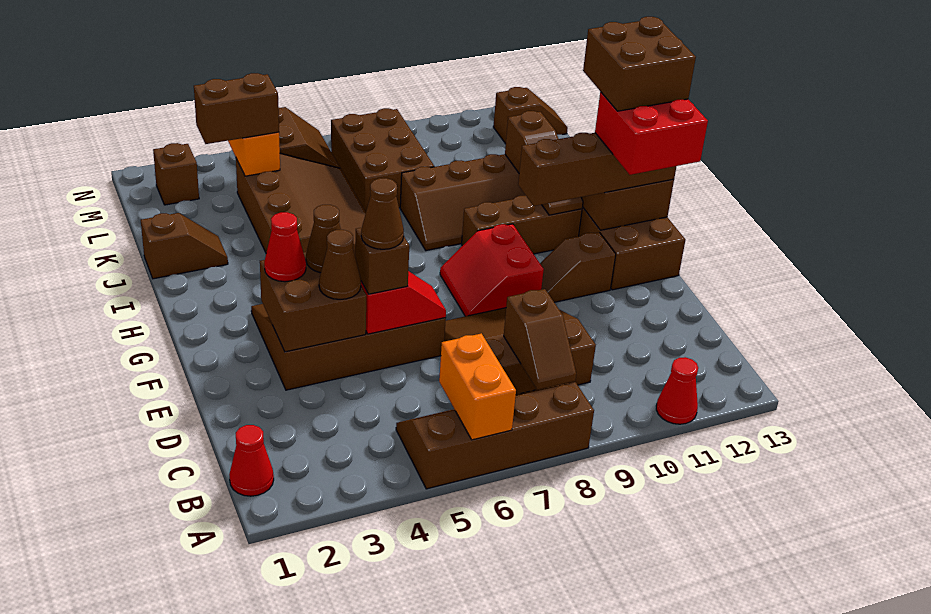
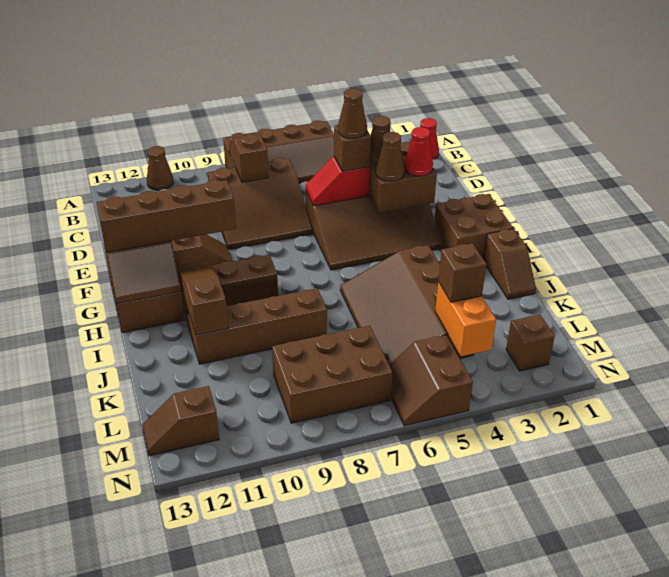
orange brick A6:B6 level 2 -> none
red cone A11 level 1 -> brown cone A11 level 1
red slope F8:G9 level 1 top 9 -> none
red brick F12:G13 level 4 -> none
brown brick G12:H13 level 5 -> brown brick G1:H2 level 1
brown slope J1:J2 level 1 top 1 -> brown slope I1:J1 level 1 top I
brown brick K7:M8 level 1 -> brown brick L7:M9 level 1
brown brick L3:L4 level 3 -> brown brick L4 level 3

